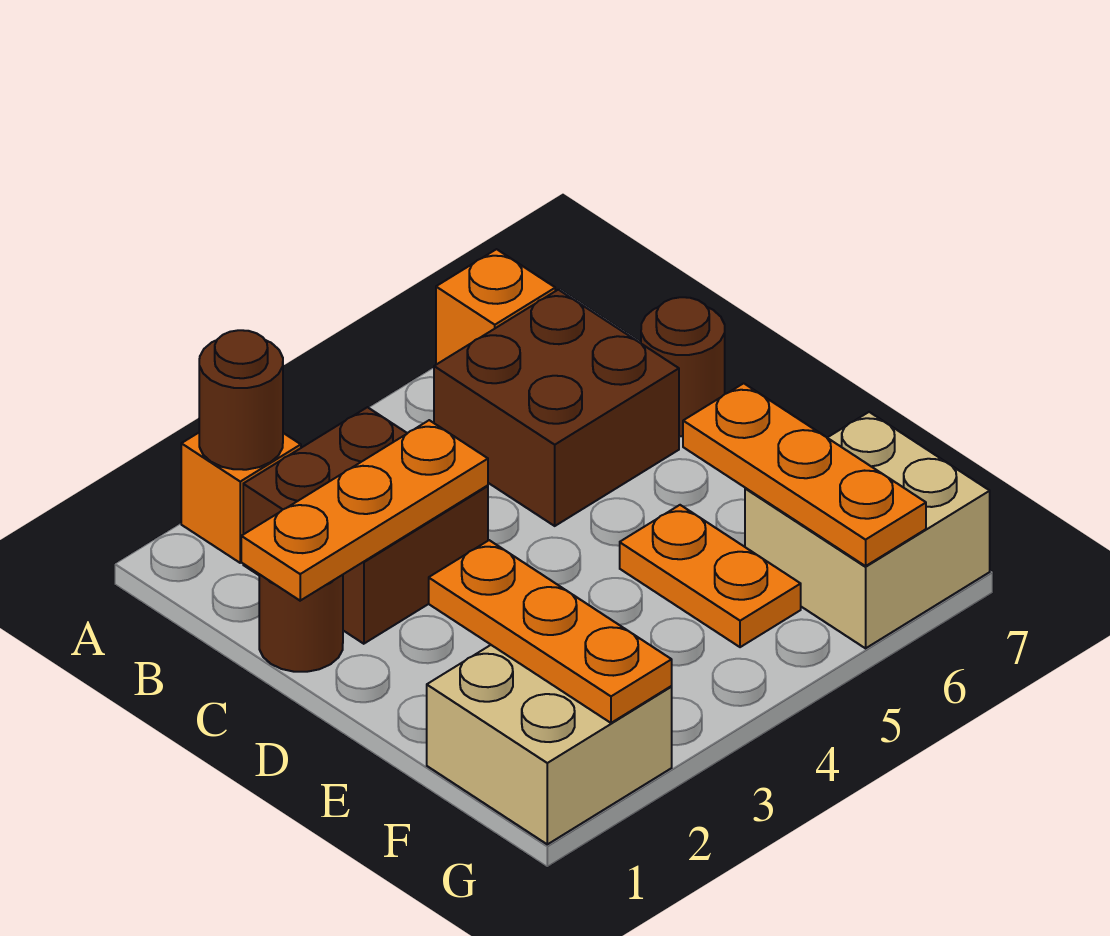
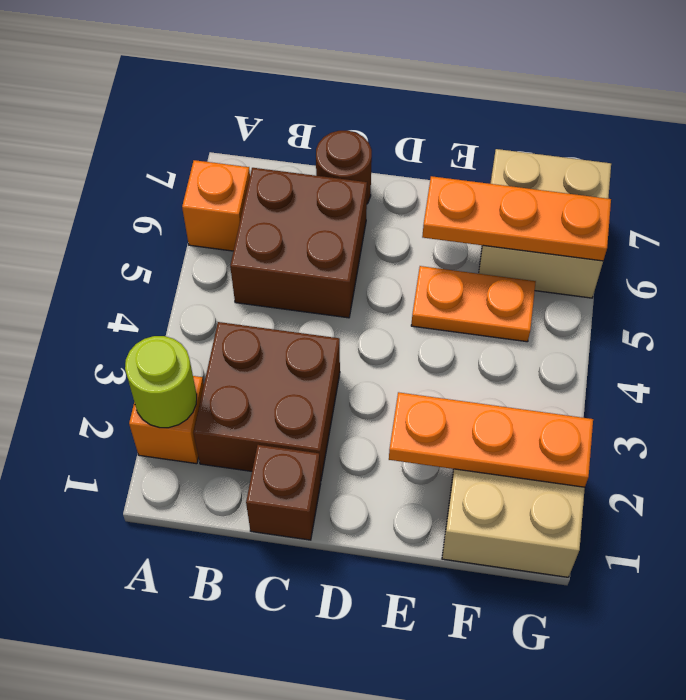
brown round brick A2 level 2 -> lime round brick A2 level 2
brown round brick C1 level 1 -> brown brick C1 level 1
orange plate C1:C3 level 2 -> none

